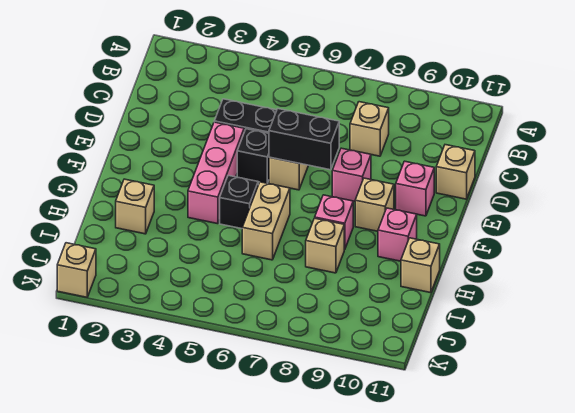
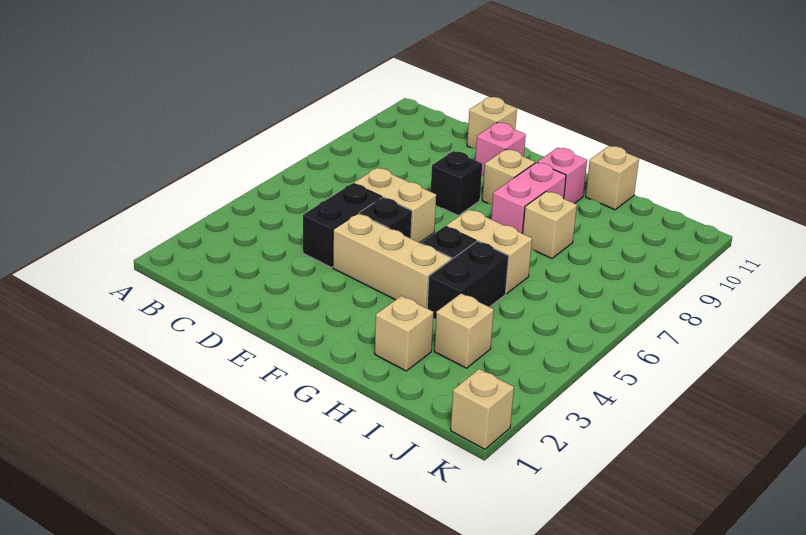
tan brick C8 level 1 -> tan brick I3 level 1
pink brick E4:G4 level 1 -> tan brick E4:G4 level 1
black brick E6:E7 level 2 -> black brick H4:H5 level 1
pink brick E8 level 1 -> black brick E8 level 1
pink brick G8 level 1 -> pink brick G8:G9 level 1

